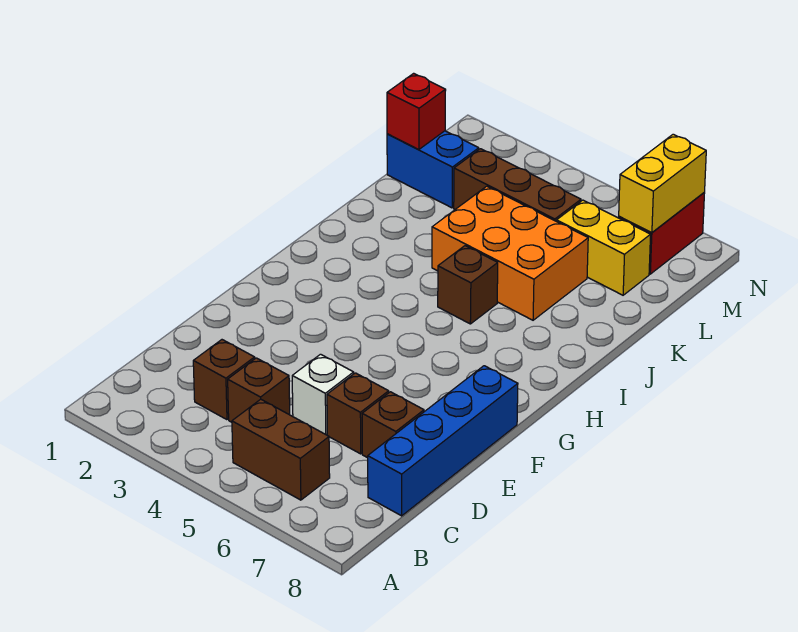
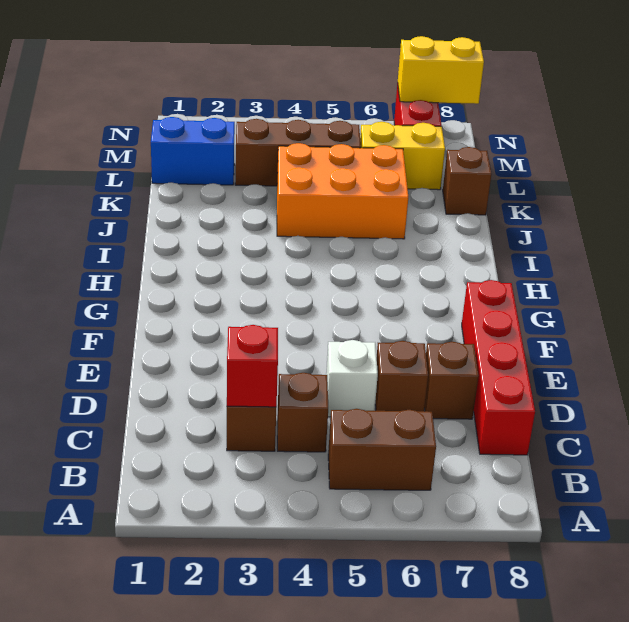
blue brick C8:F8 level 1 -> red brick C8:F8 level 1
brown brick I5 level 1 -> brown brick K8 level 1
red brick L1 level 2 -> red brick C3 level 2
yellow brick M7:N7 level 2 -> yellow brick N7:N8 level 2

